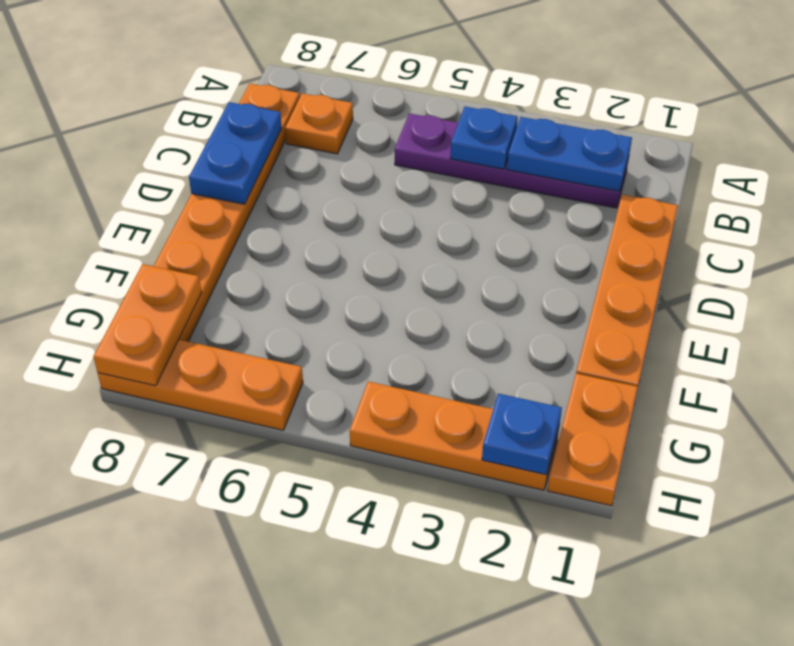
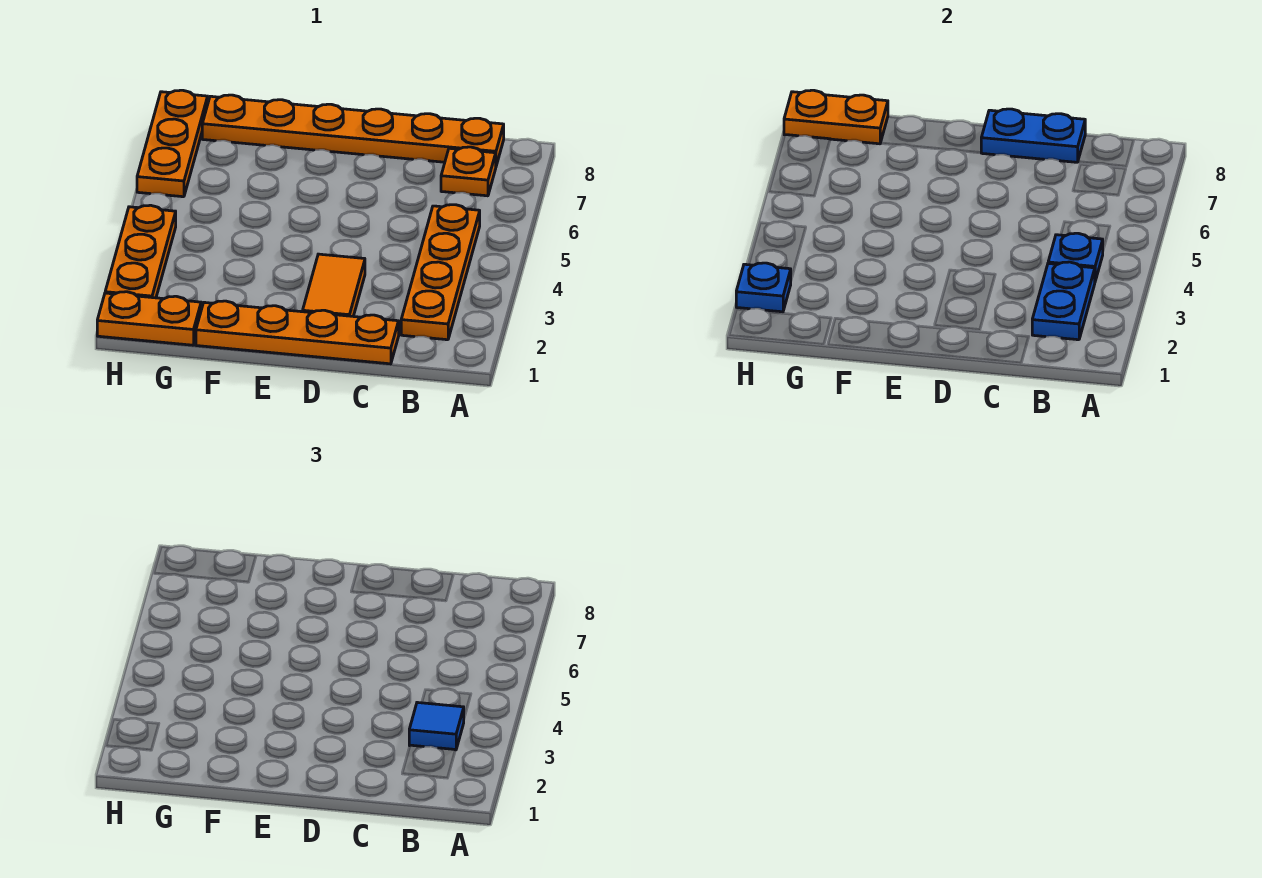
purple plate B2:B5 level 1 -> orange plate B2:B5 level 1
none -> blue tile B3 level 3
none -> orange tile D2:D3 level 1

